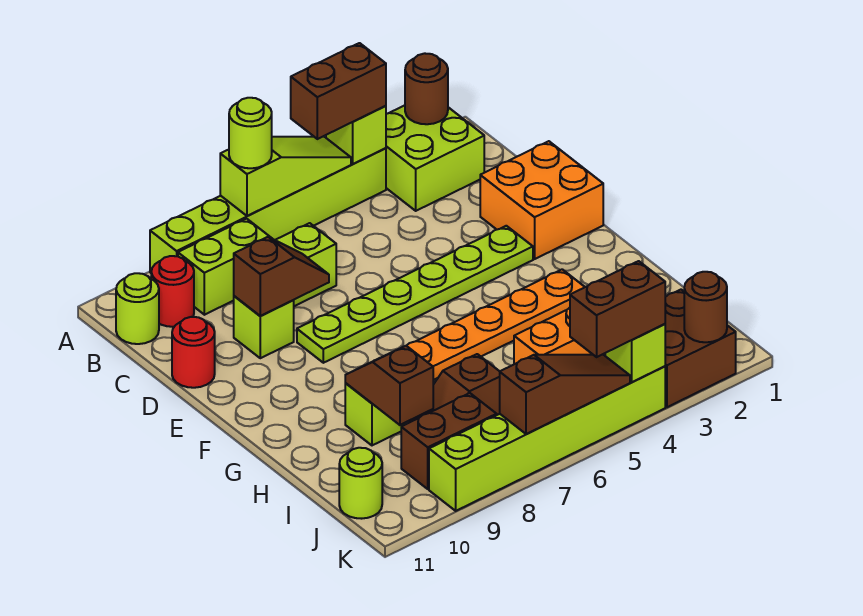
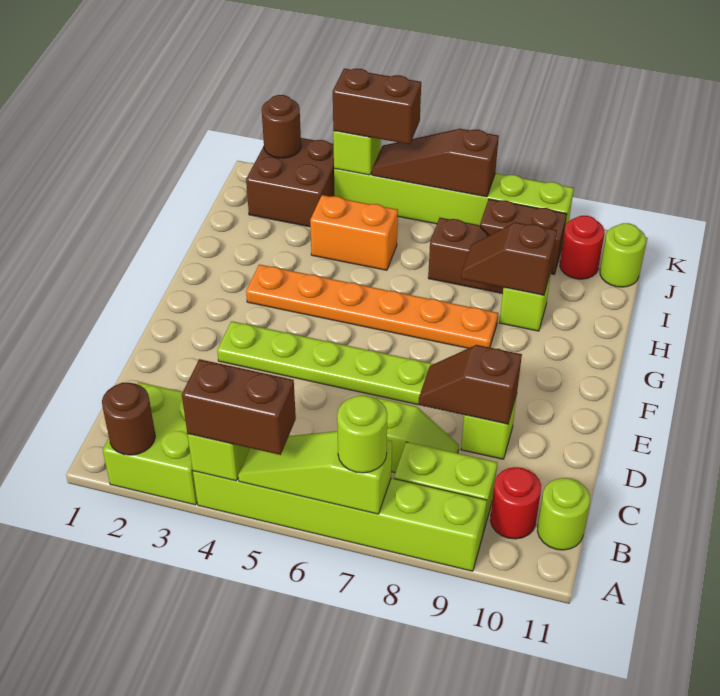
orange brick D1:E2 level 1 -> none
red round brick D11 level 1 -> red round brick J10 level 1
brown slope H9:I9 level 2 top I -> brown slope H8:H9 level 2 top 9

